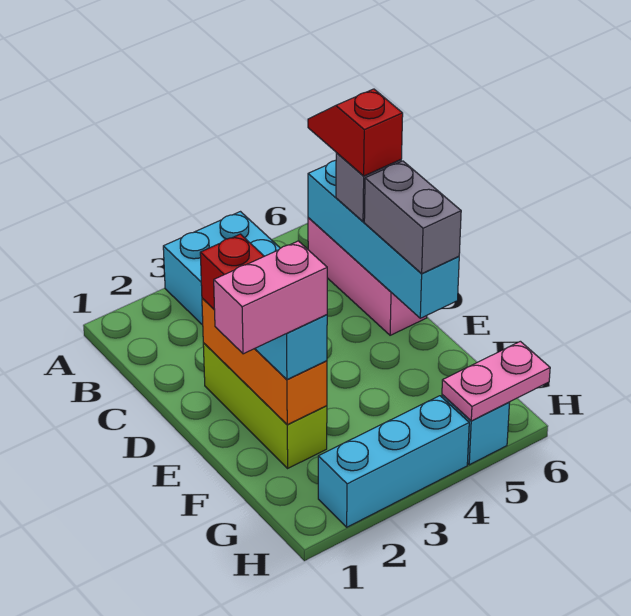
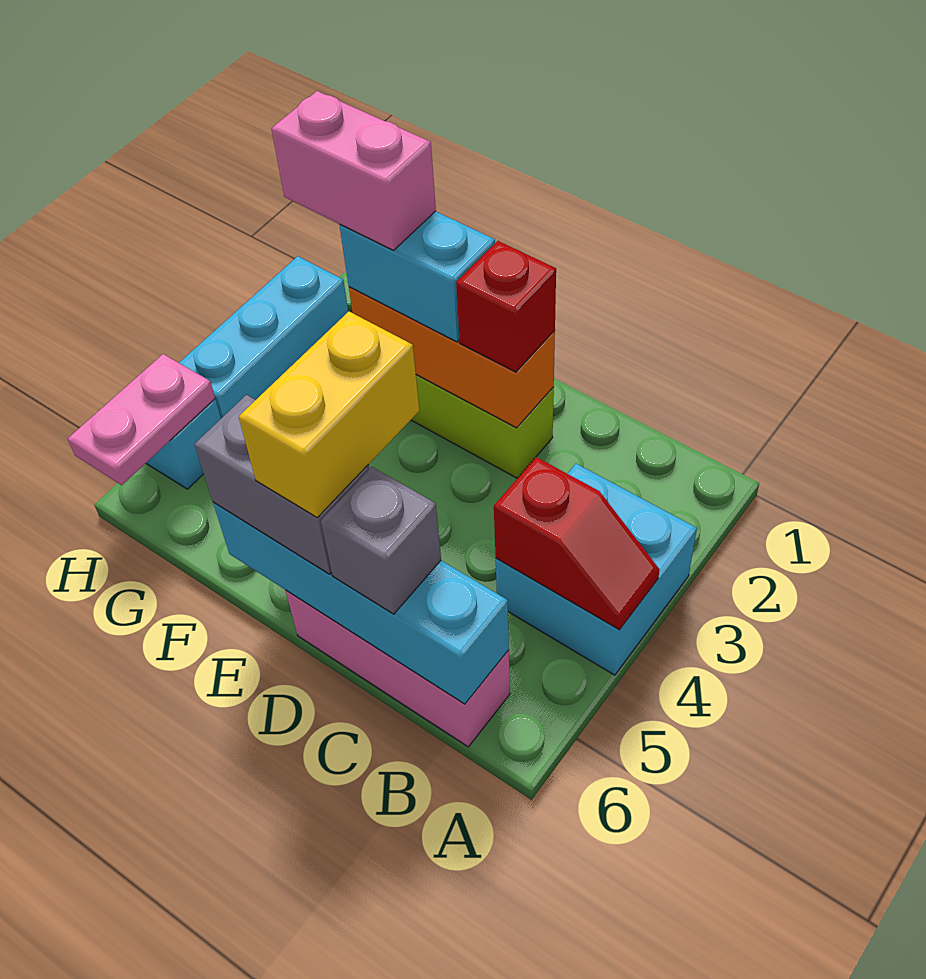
red slope B6:C6 level 4 top C -> red slope A4:B4 level 2 top B
none -> yellow brick D5:D6 level 4
pink brick F1:F2 level 4 -> pink brick F2:G2 level 4

